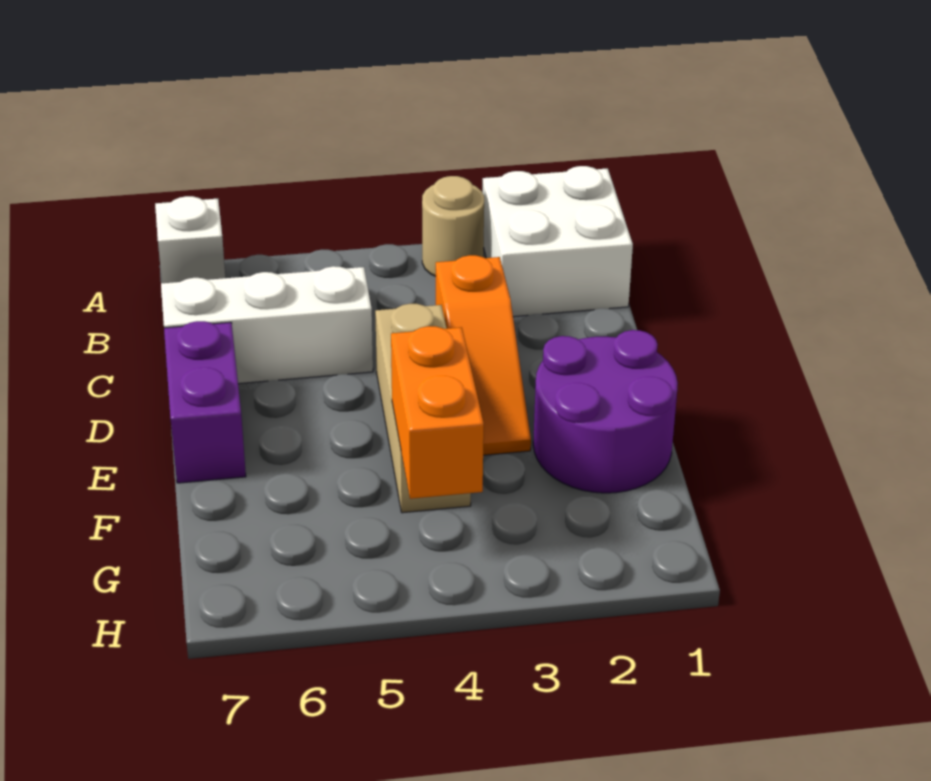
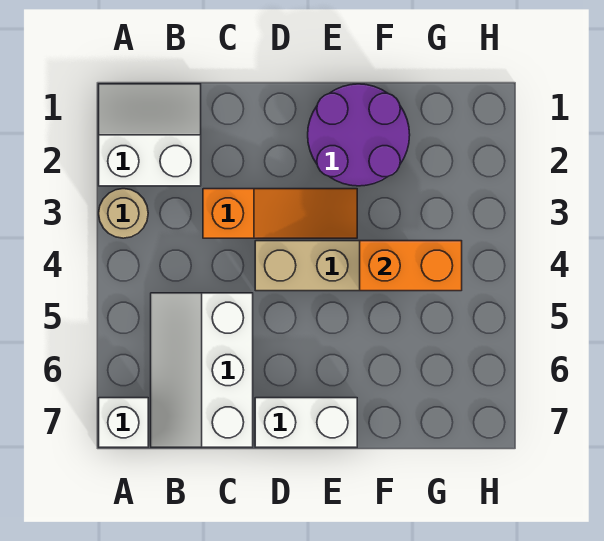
white brick A1:B2 level 1 -> white slope A1:B2 level 1 top 2
purple brick D7:E7 level 1 -> white brick D7:E7 level 1

